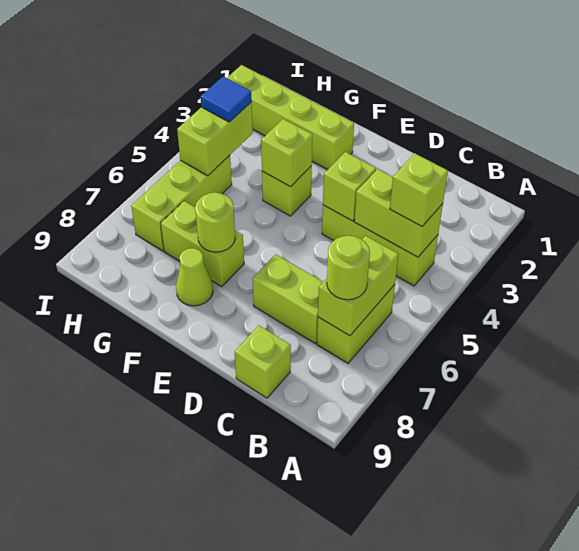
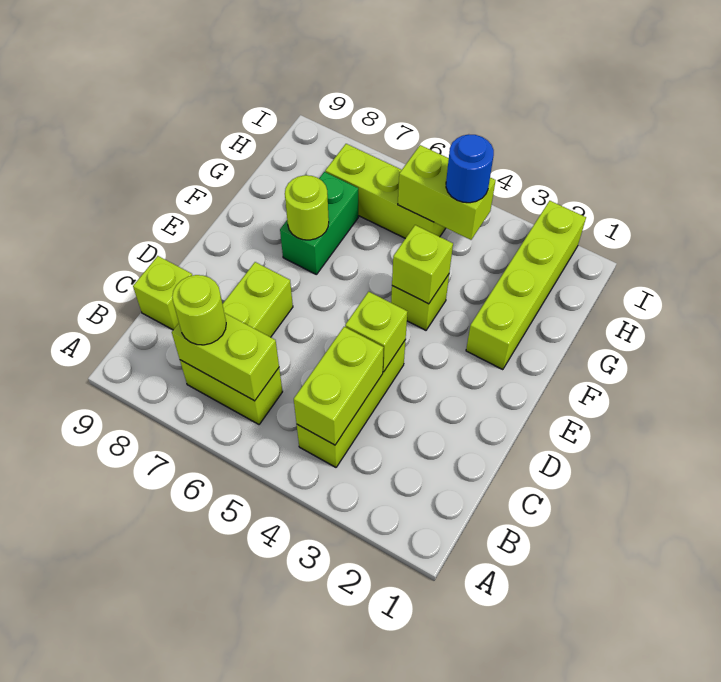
lime brick B4 level 3 -> none
lime brick F7:G7 level 1 -> green brick F7:G7 level 1
lime cone F8 level 1 -> none
blue tile H4 level 3 -> blue round brick H4 level 3

